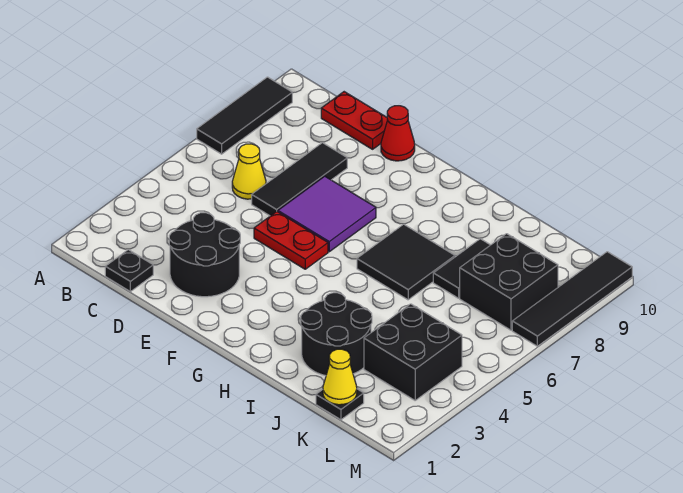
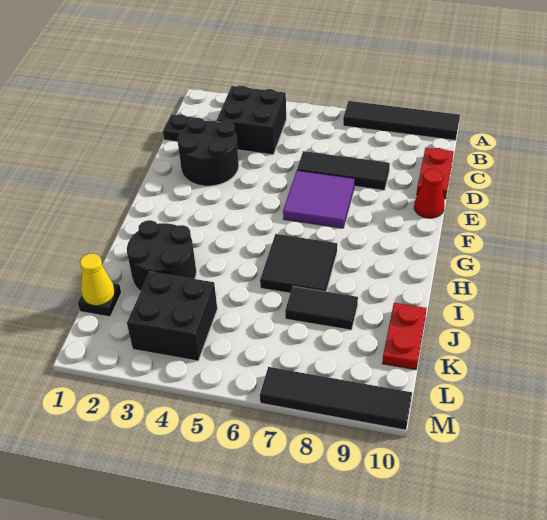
black tile A7:A9 level 1 -> black tile A7:A10 level 1
yellow cone C6 level 1 -> none
red plate E5:F5 level 1 -> red plate J10:K10 level 1
black brick K7:L8 level 1 -> black brick B3:C4 level 1

